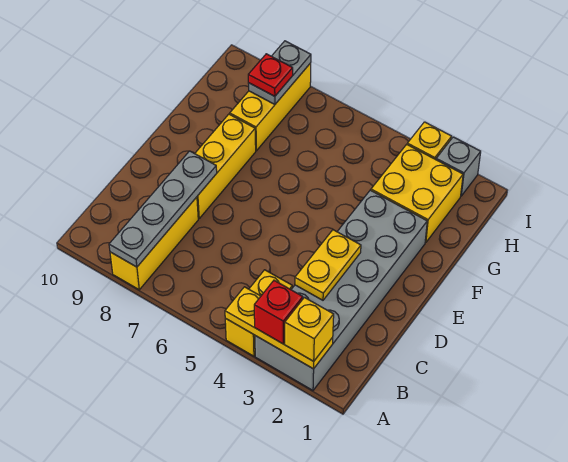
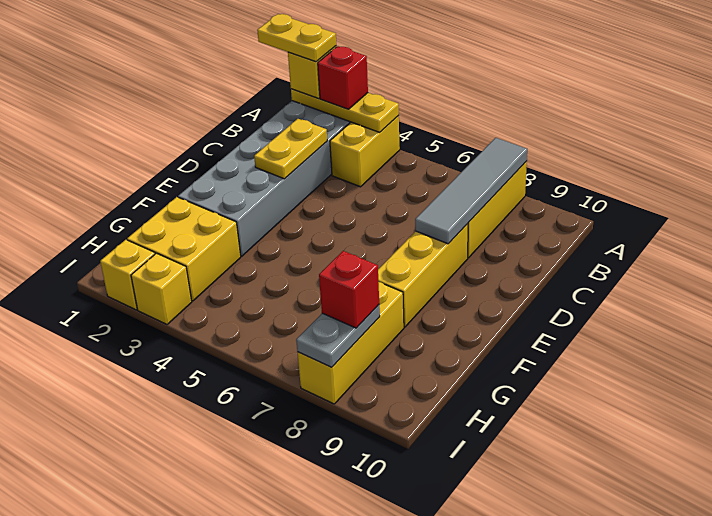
none -> yellow plate A1:A2 level 4
grey plate A8:D8 level 2 -> grey tile A8:D8 level 2
red plate H8 level 3 -> red brick H8 level 3
grey brick I2 level 1 -> yellow brick I2 level 1

